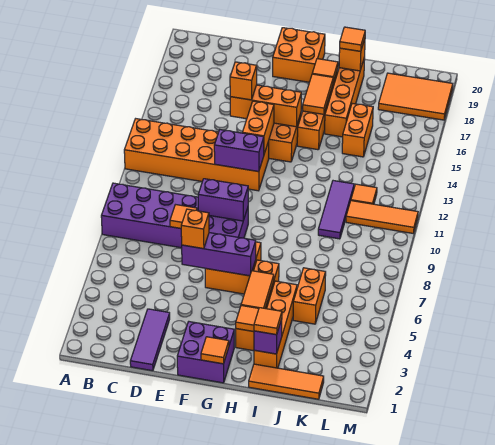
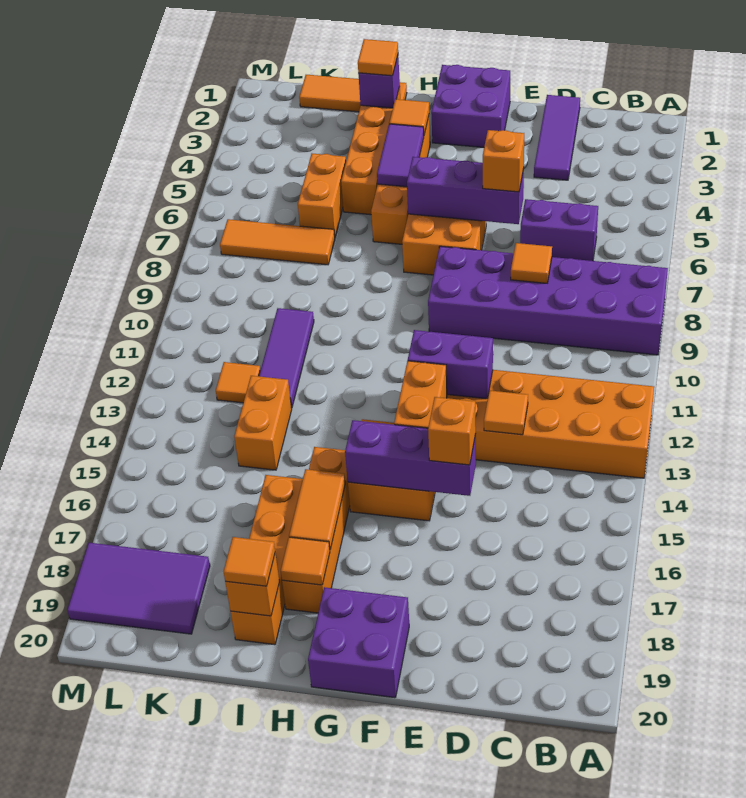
purple brick E9:F9 level 2 -> purple brick C6:D6 level 1
orange brick E15:G15 level 2 -> purple brick E15:G15 level 2
orange brick F19:G20 level 1 -> purple brick F19:G20 level 1
orange tile G1 level 2 -> orange tile D13 level 2
orange tile H4:H5 level 2 -> purple tile H4:H5 level 2
orange brick J15:J16 level 1 -> orange brick J13:J14 level 1
orange tile K11:M11 level 1 -> orange tile J7:L7 level 1
orange tile K18:M19 level 1 -> purple tile K18:M19 level 1

